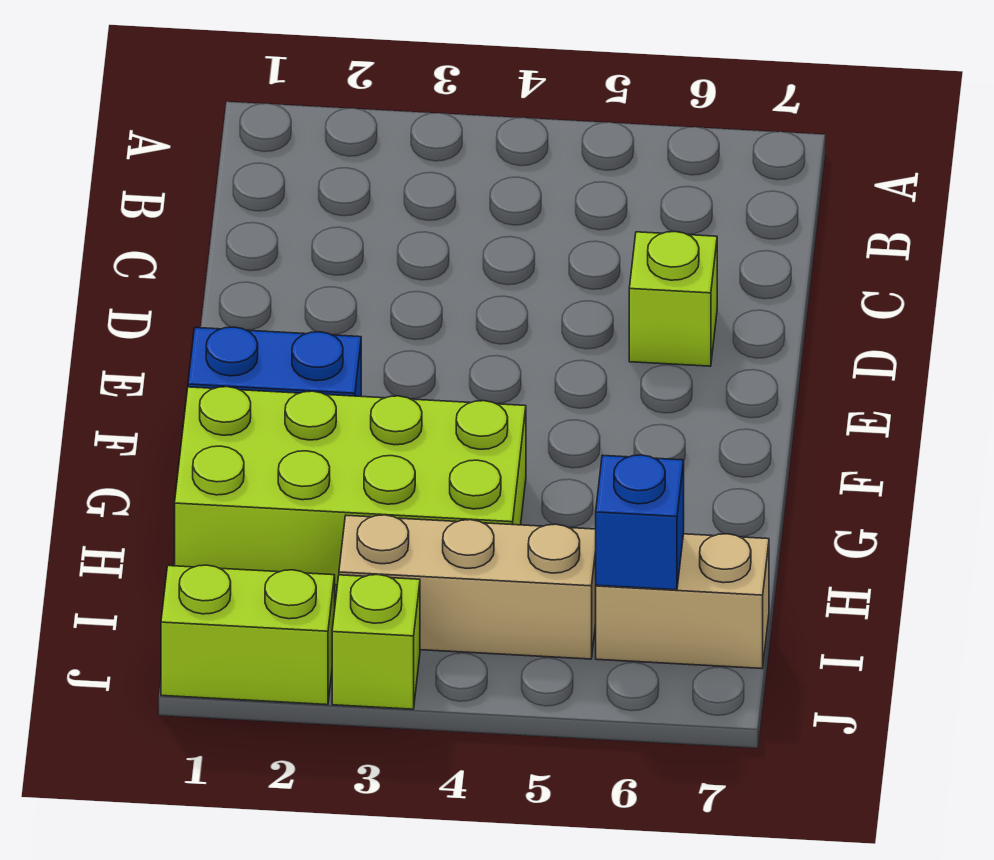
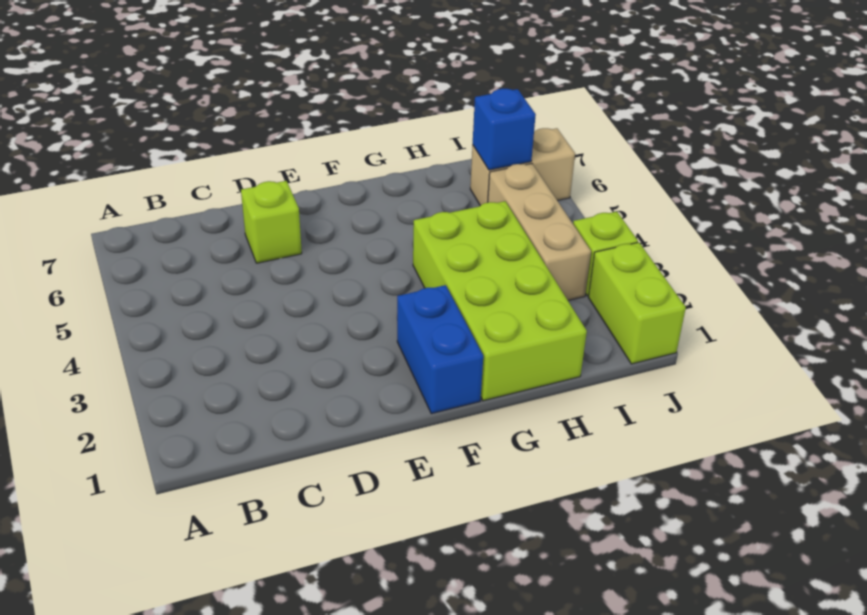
tan brick I6:I7 level 1 -> tan brick I6:J6 level 1

